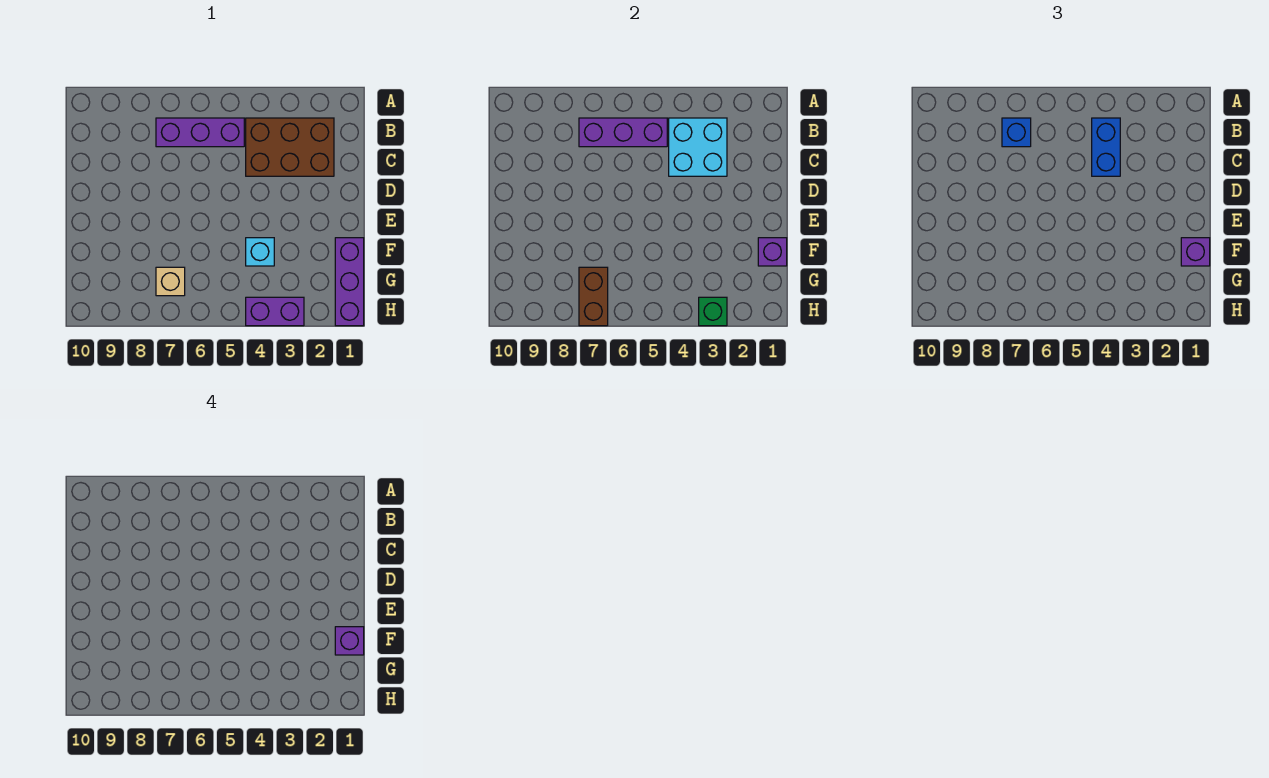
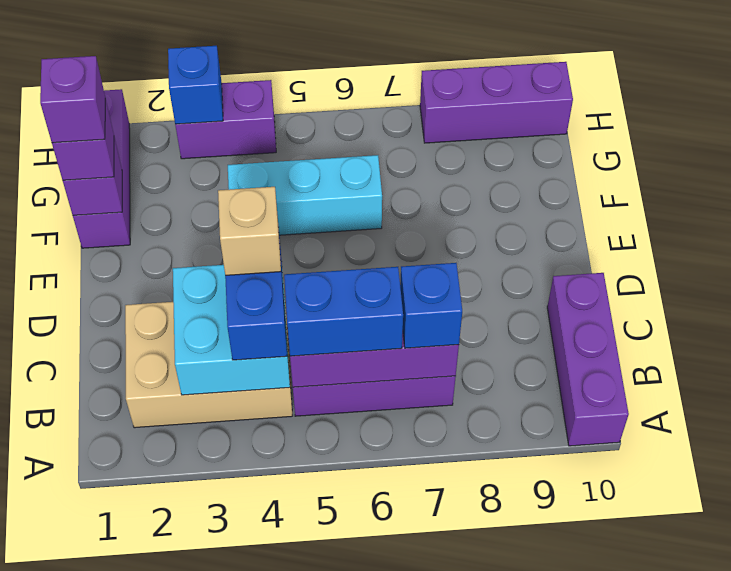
none -> purple brick A10:C10 level 1
brown brick B2:C4 level 1 -> tan brick B2:C4 level 1
none -> blue brick B5:B6 level 3
cyan brick F4 level 1 -> cyan brick F4:F6 level 1
tan brick G7 level 1 -> tan brick C4 level 4
brown brick G7:H7 level 2 -> none
green brick H3 level 2 -> blue brick H3 level 2
none -> purple brick H8:H10 level 1

